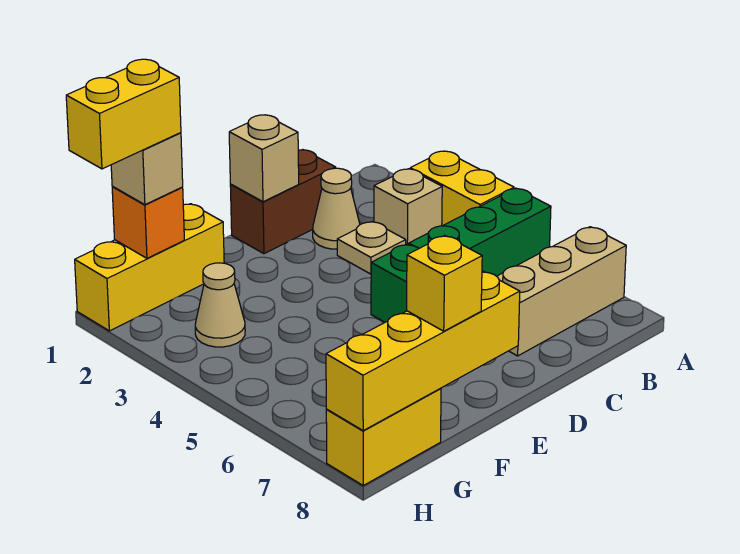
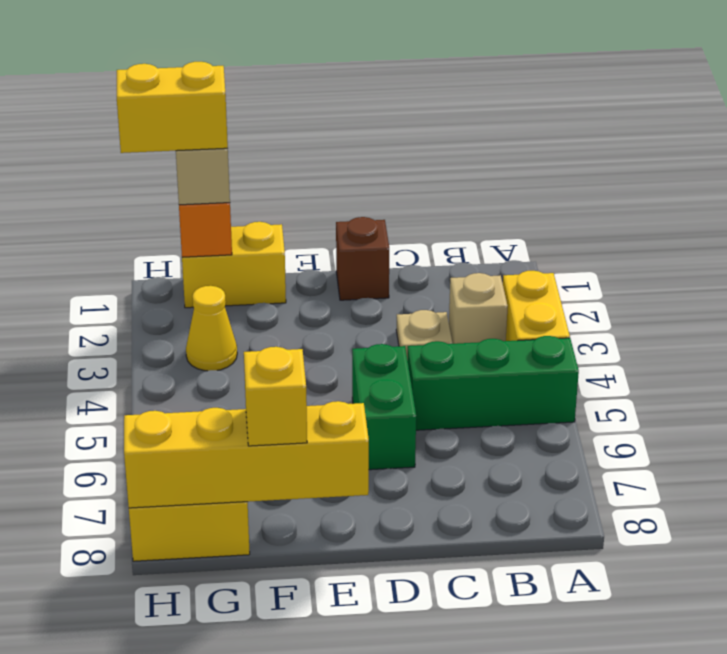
tan brick A7:C7 level 1 -> none
brown brick C1:D1 level 1 -> brown brick D1 level 1
tan cone C2 level 1 -> none
tan brick D1 level 2 -> none
yellow brick F1:H1 level 1 -> yellow brick F1:G1 level 1
tan cone G3 level 1 -> yellow cone G3 level 1

